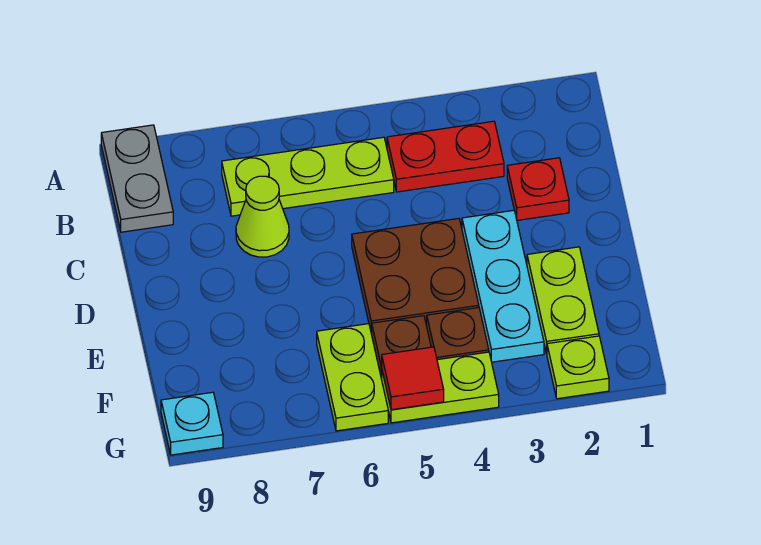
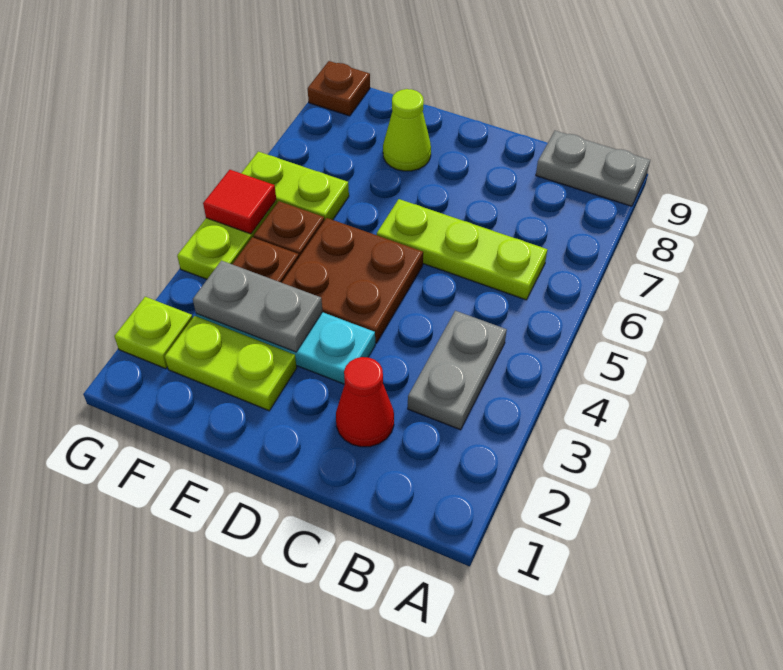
red plate B3:B4 level 1 -> grey plate B3:B4 level 1
lime plate B5:B7 level 1 -> lime plate B6:D6 level 1
red plate C2 level 1 -> red cone C2 level 1
lime cone C7 level 1 -> lime cone E8 level 1
none -> grey plate E3:F3 level 2
cyan plate G9 level 1 -> brown plate G9 level 1

